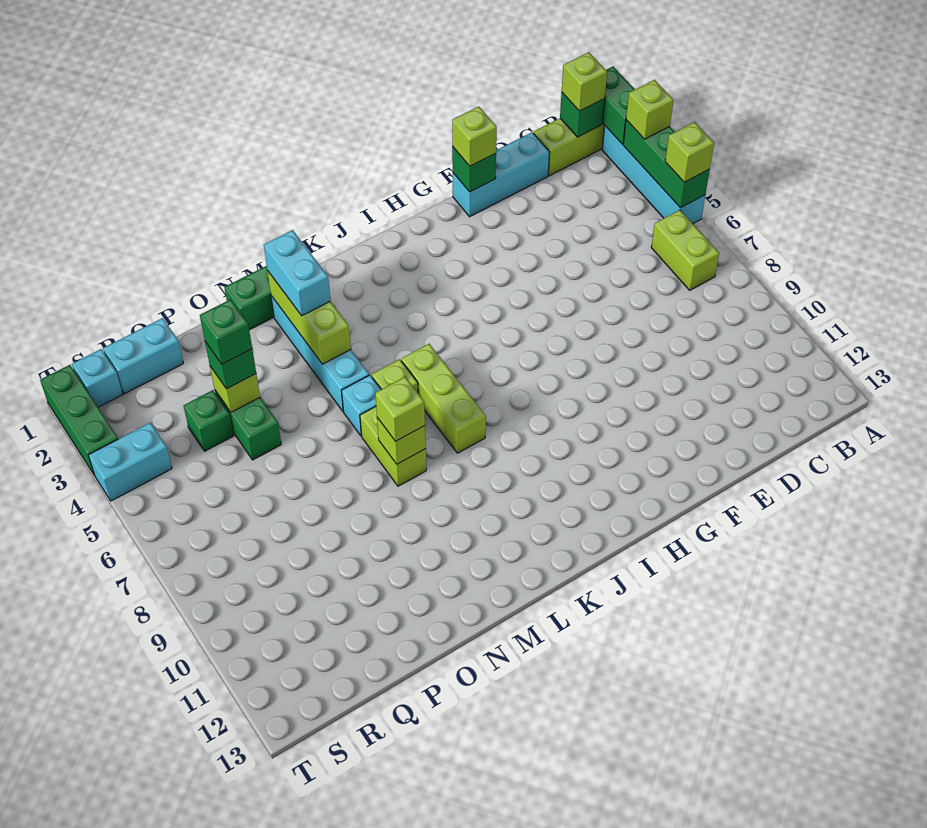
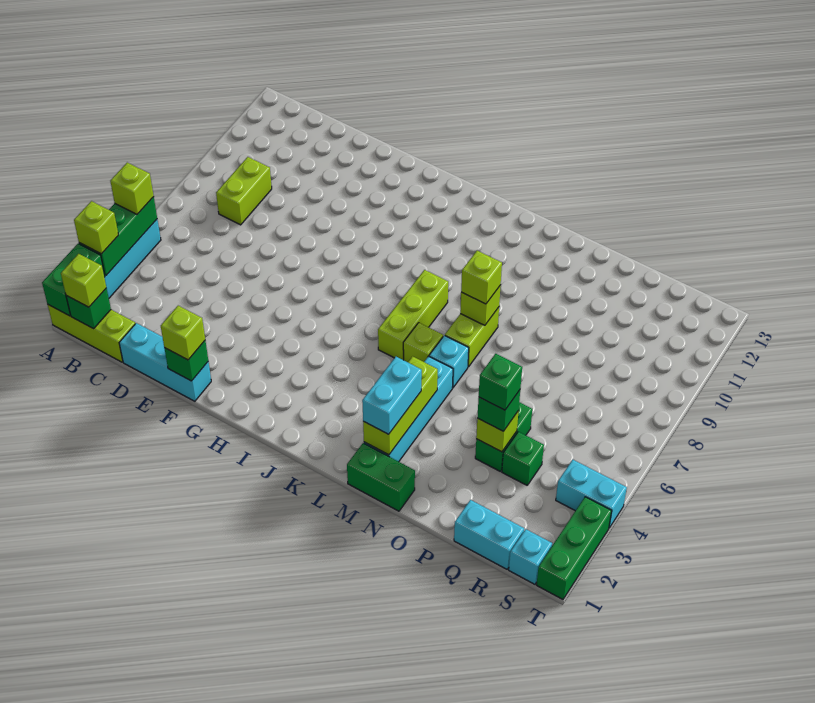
lime brick B6:B7 level 1 -> lime brick C8:C9 level 1

